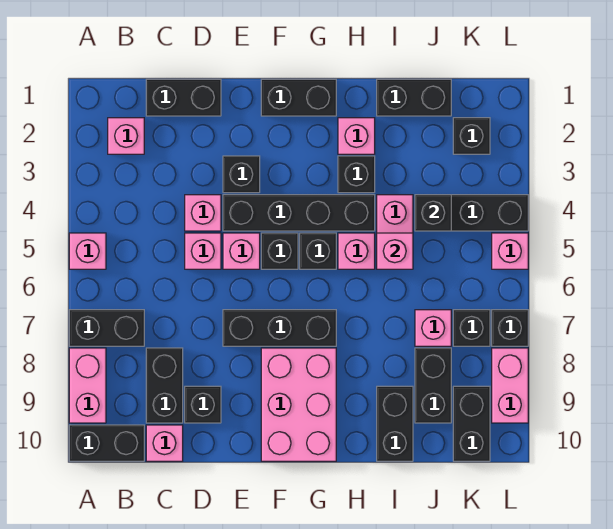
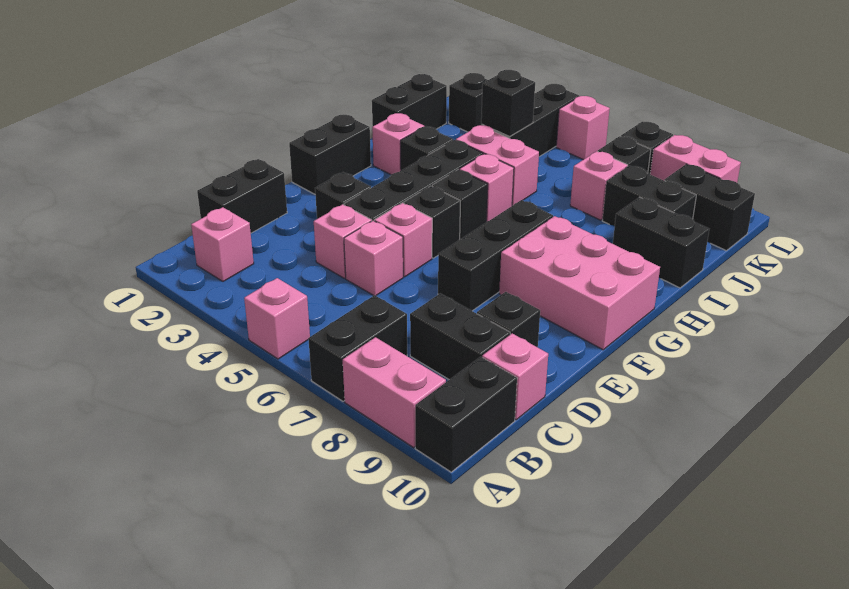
pink brick I5 level 2 -> none

